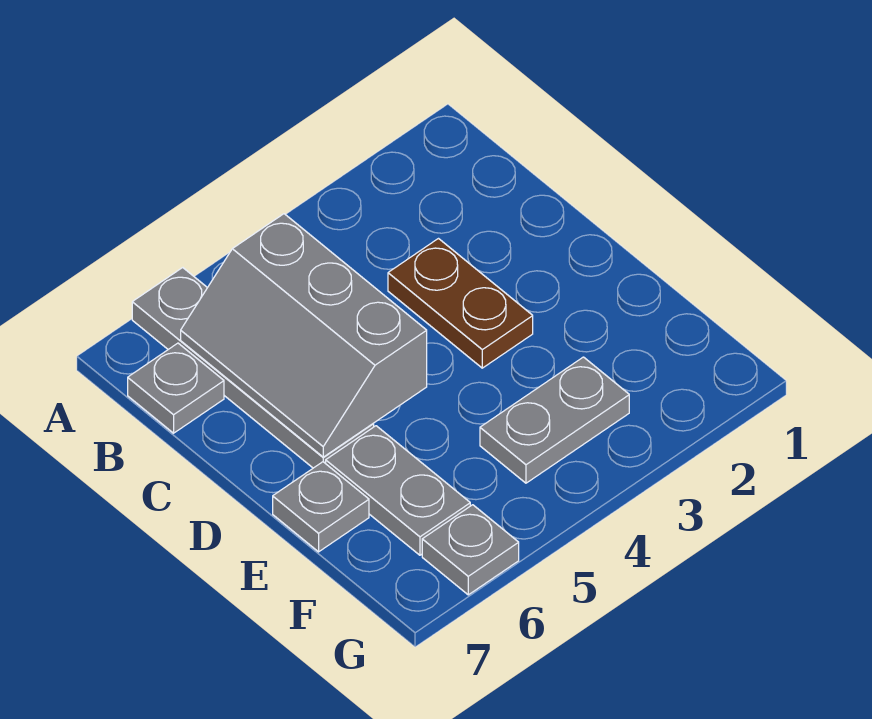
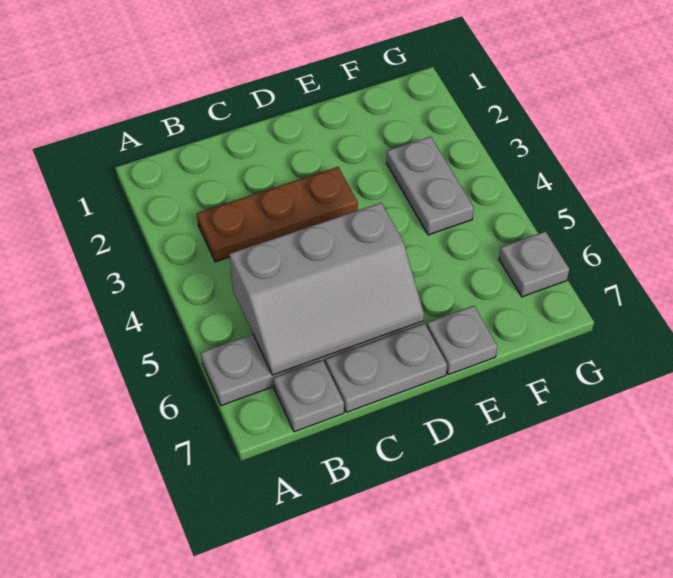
brown plate C3:D3 level 1 -> brown plate B3:D3 level 1
grey plate E6:F6 level 1 -> grey plate C7:D7 level 1

